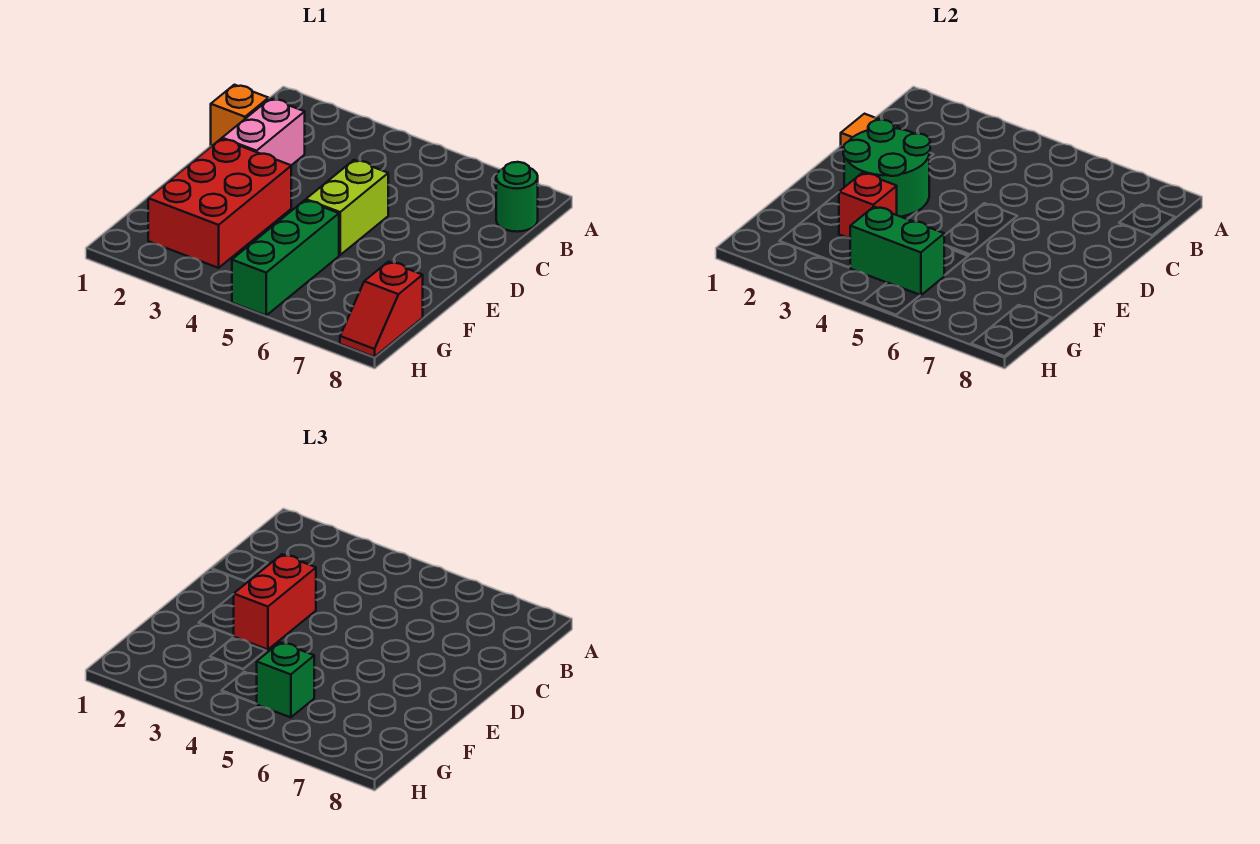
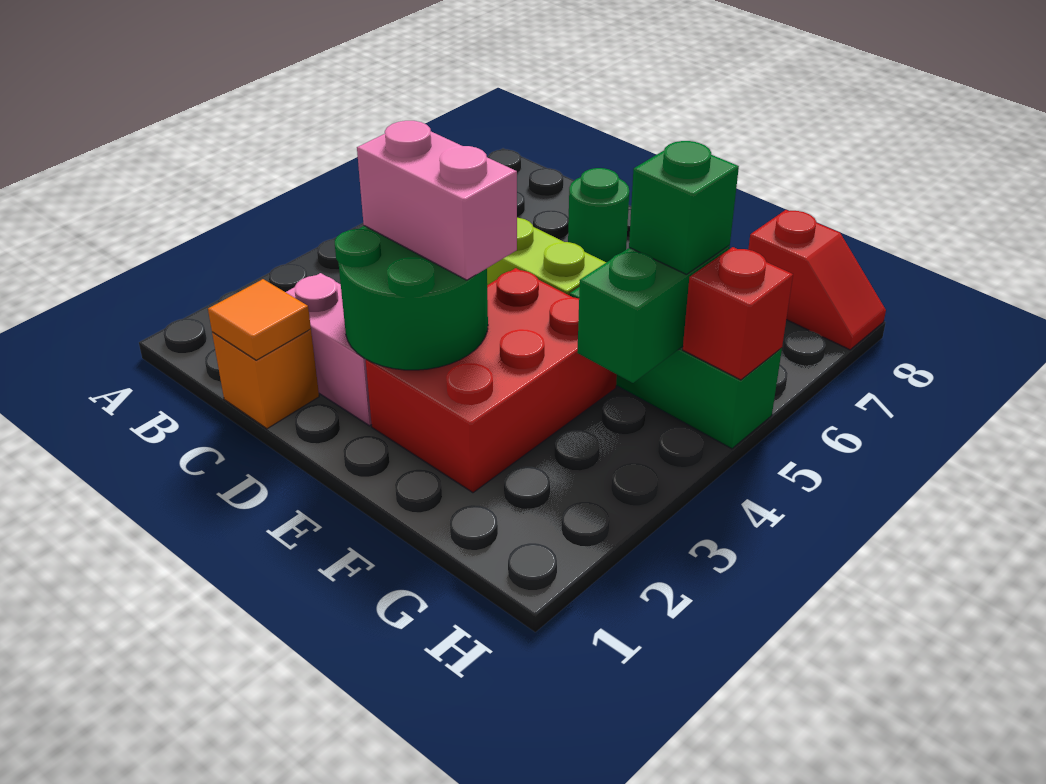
green round brick B8 level 1 -> green round brick D7 level 1
red brick D3:E3 level 3 -> pink brick D3:E3 level 3
red brick E2:G3 level 1 -> red brick E2:F4 level 1
red brick F3 level 2 -> red brick H5 level 2

